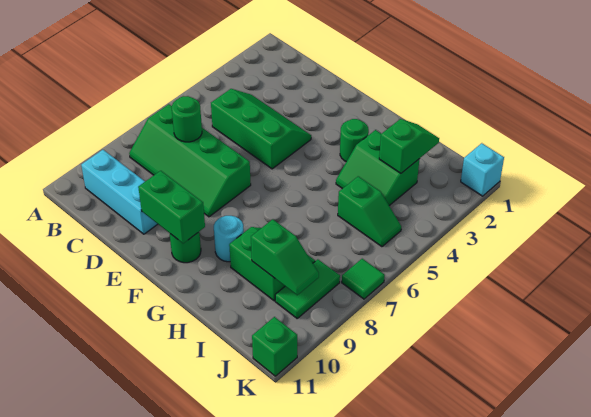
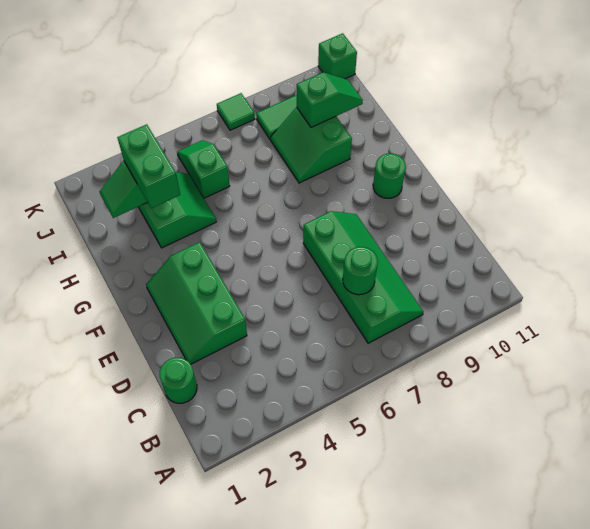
cyan brick B10:D10 level 1 -> none
green slope C4:E5 level 1 top 5 -> green slope D2:F3 level 1 top 3
green brick E10:F10 level 2 -> green brick H3:I3 level 3
green round brick G3 level 1 -> green round brick C1 level 1
cyan round brick G9 level 1 -> none
green slope I9:J9 level 2 top I -> green slope I9:I10 level 2 top 9
cyan brick K1 level 1 -> none

